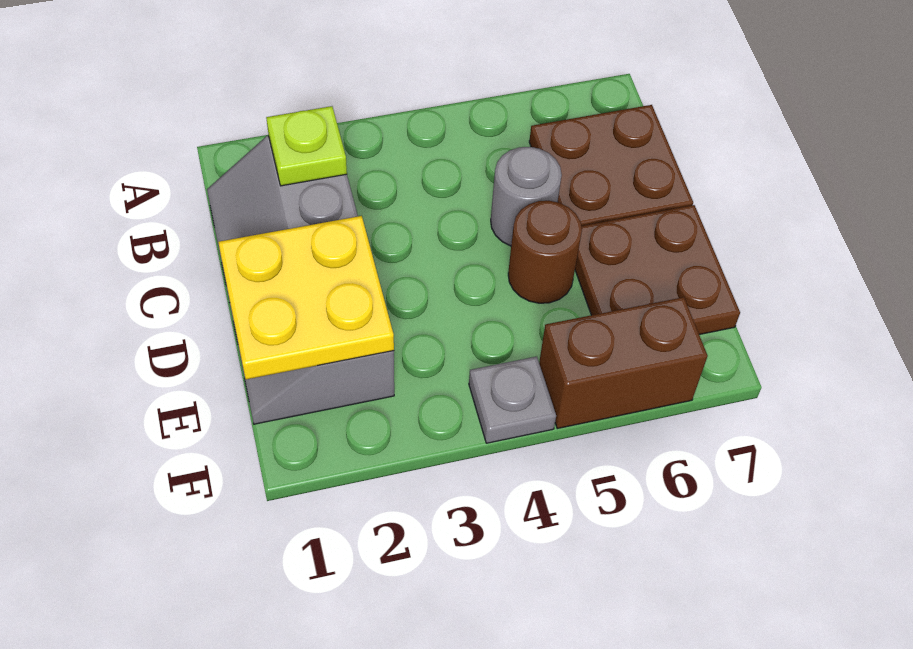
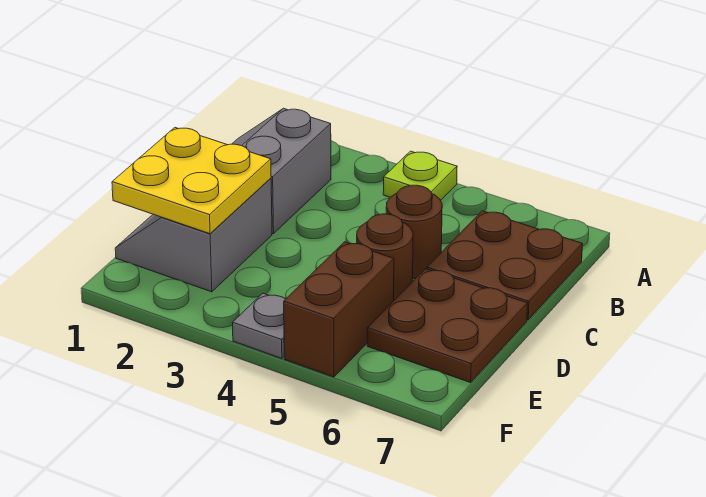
lime plate B2 level 2 -> lime plate A4 level 1
grey round brick C5 level 1 -> brown round brick C5 level 1
brown brick F5:F6 level 1 -> brown brick E5:F5 level 1

